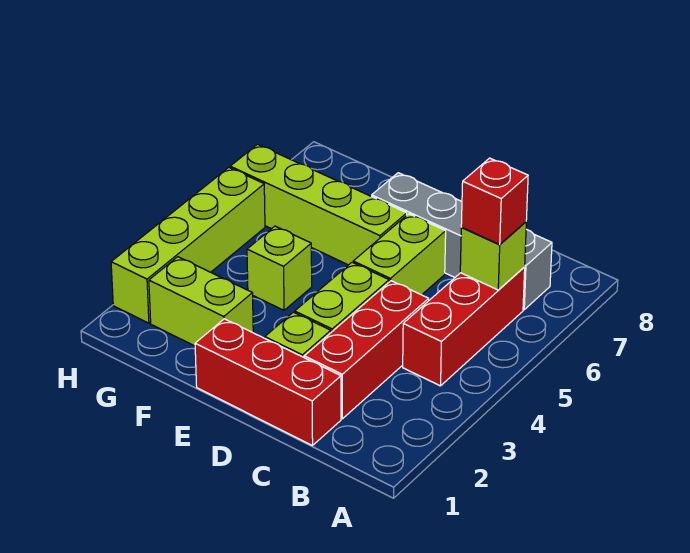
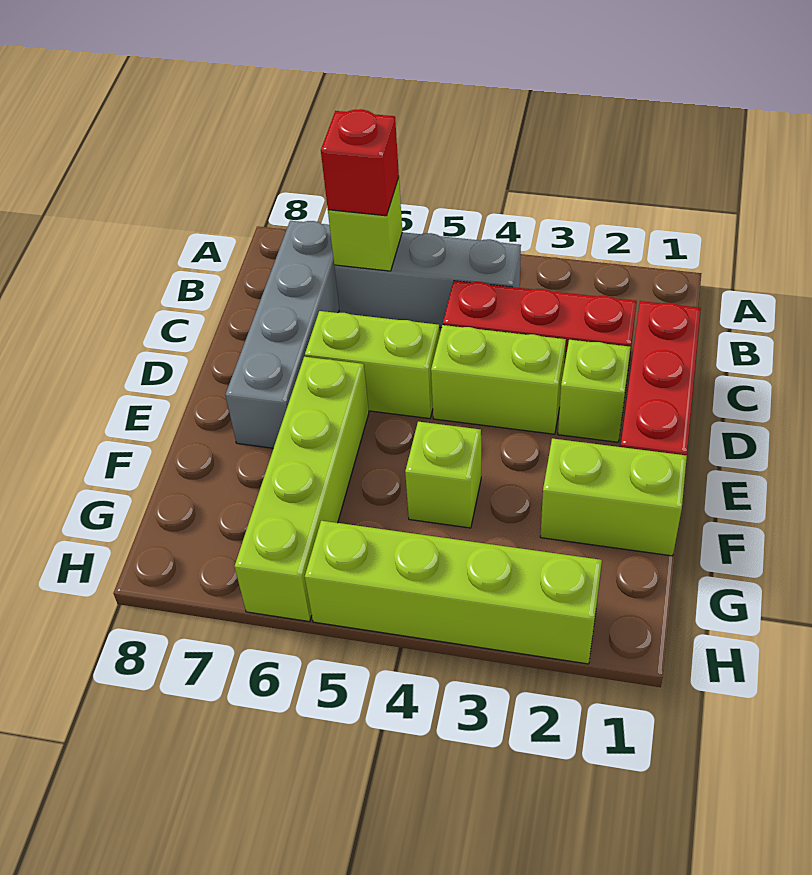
red brick B4:B6 level 1 -> grey brick B4:B6 level 1
lime brick F2:G2 level 1 -> lime brick F1:F2 level 1

